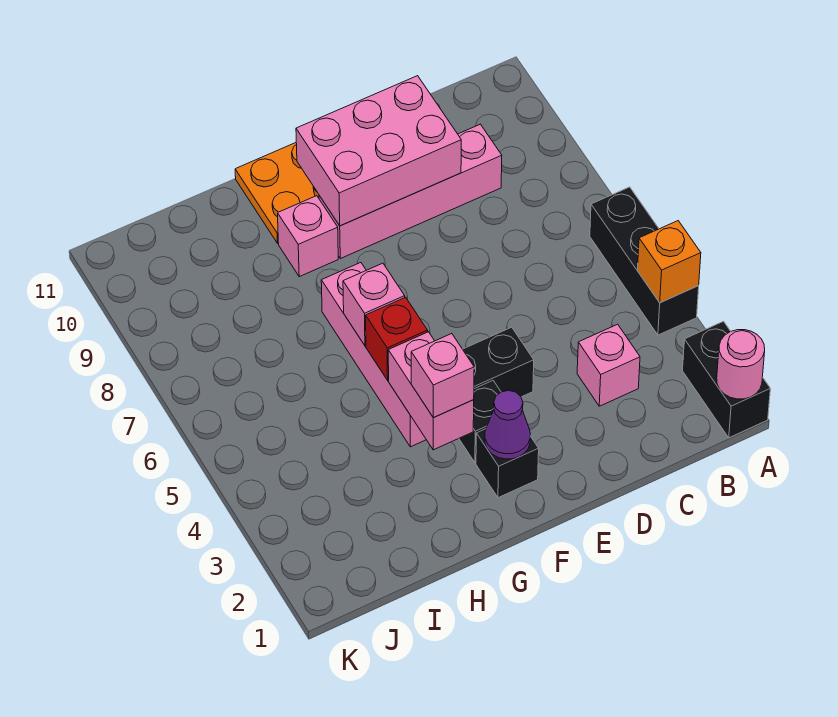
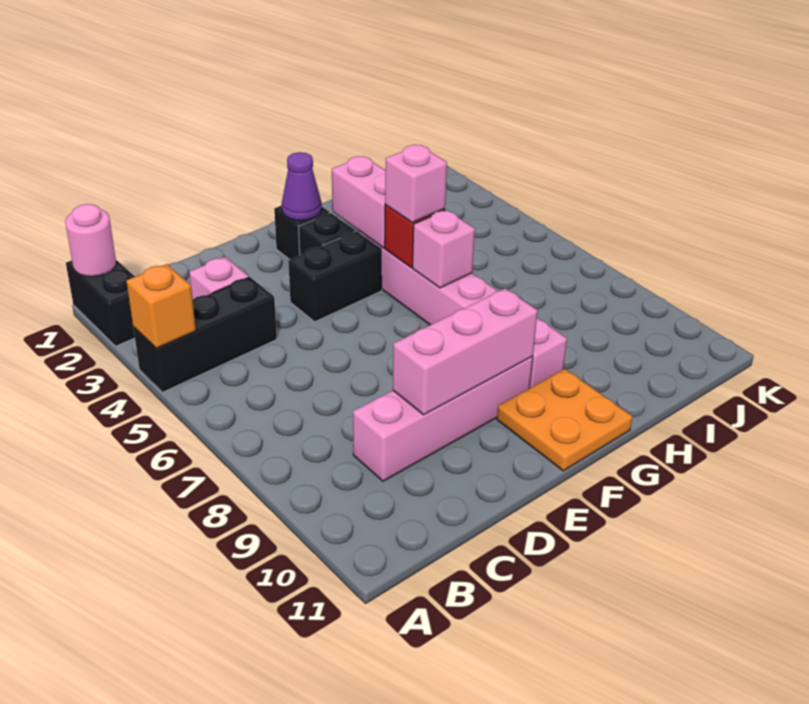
black brick A4:A6 level 1 -> black brick A4:C4 level 1
pink brick D9:F10 level 2 -> pink brick D9:F9 level 2
pink brick G3 level 3 -> pink brick G5 level 3

